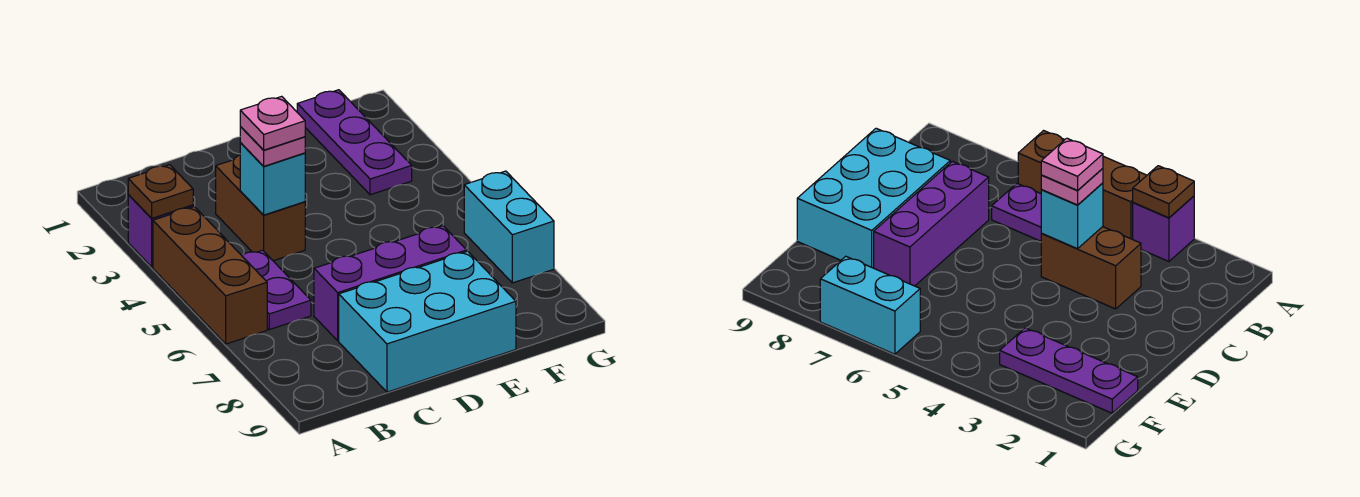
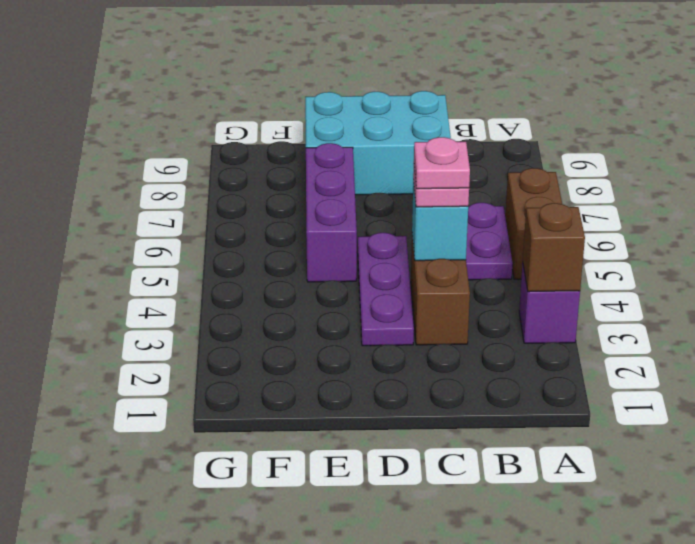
brown plate A3 level 2 -> brown brick A3 level 2
brown brick A4:A6 level 1 -> brown brick A5:A6 level 1
purple brick C7:E7 level 1 -> purple brick E5:E7 level 1
purple plate F1:F3 level 1 -> purple plate D3:D5 level 1
cyan brick G6:G7 level 1 -> none

